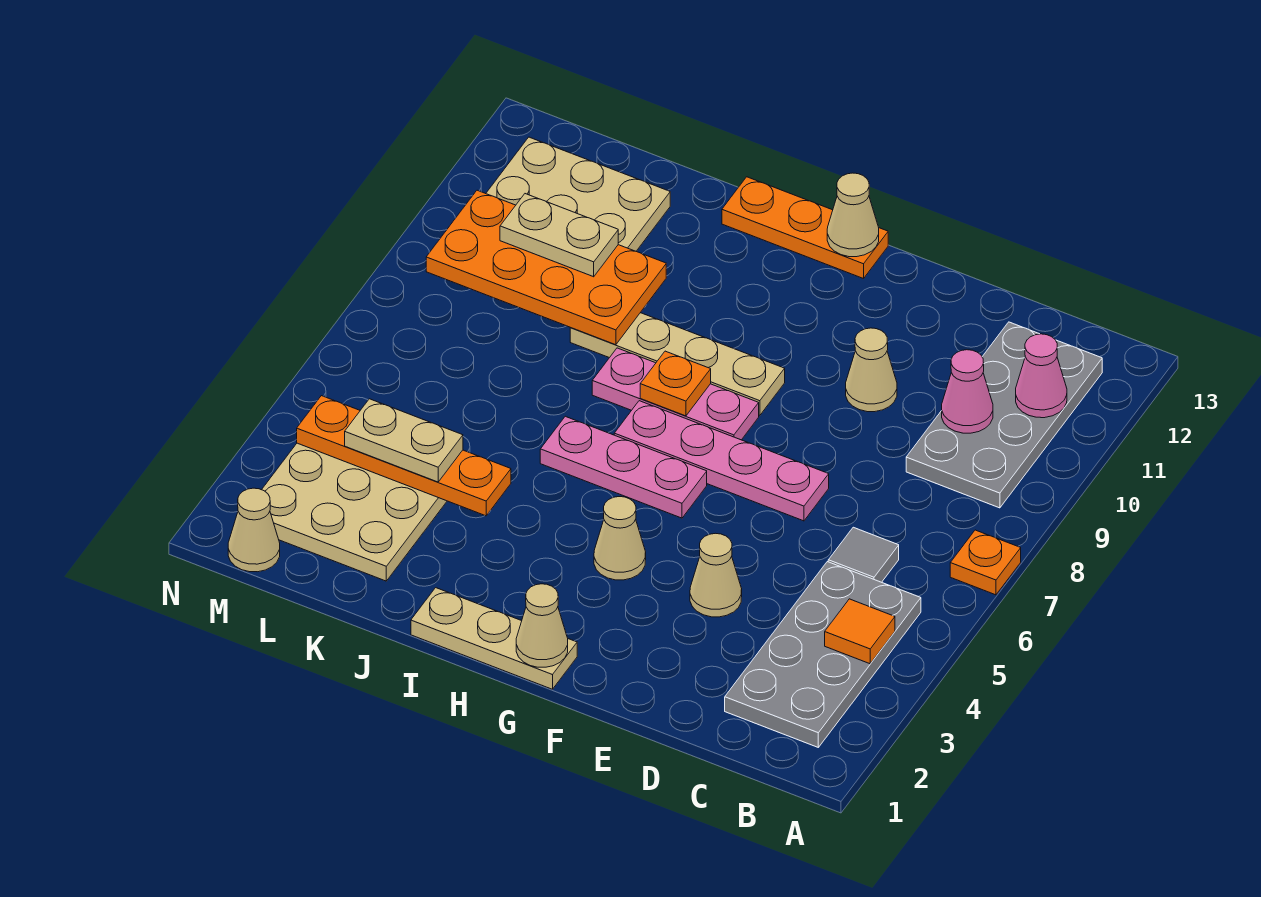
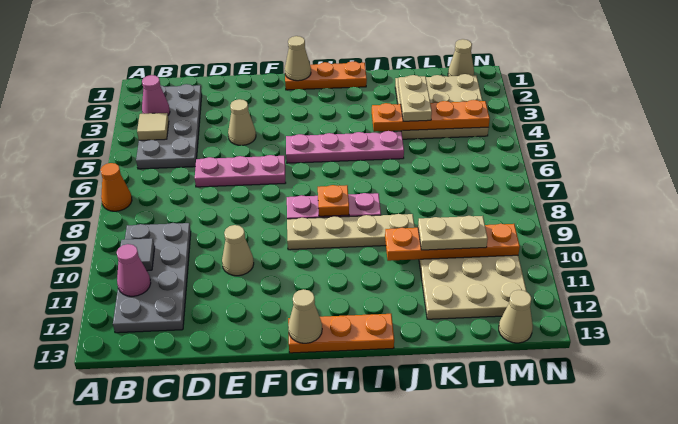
orange plate A7 level 1 -> orange cone A7 level 1
orange tile B4 level 2 -> tan tile B4 level 2
grey tile C6 level 1 -> grey tile B10 level 2
pink cone C10 level 2 -> pink cone B3 level 2
pink plate E7:H7 level 1 -> pink plate G5:J5 level 1
tan plate G1:I1 level 1 -> orange plate G1:I1 level 1
tan cone G4 level 1 -> tan cone M13 level 1
pink plate G6:I6 level 1 -> pink plate D6:F6 level 1
orange plate J9:M10 level 2 -> orange plate J10:M10 level 2
tan plate K4:L4 level 3 -> tan plate K3:K4 level 3

